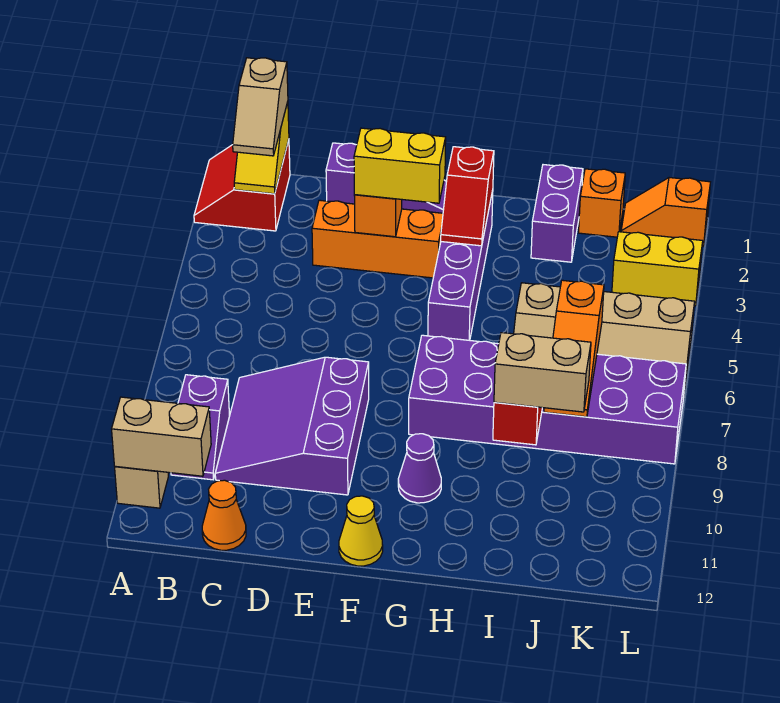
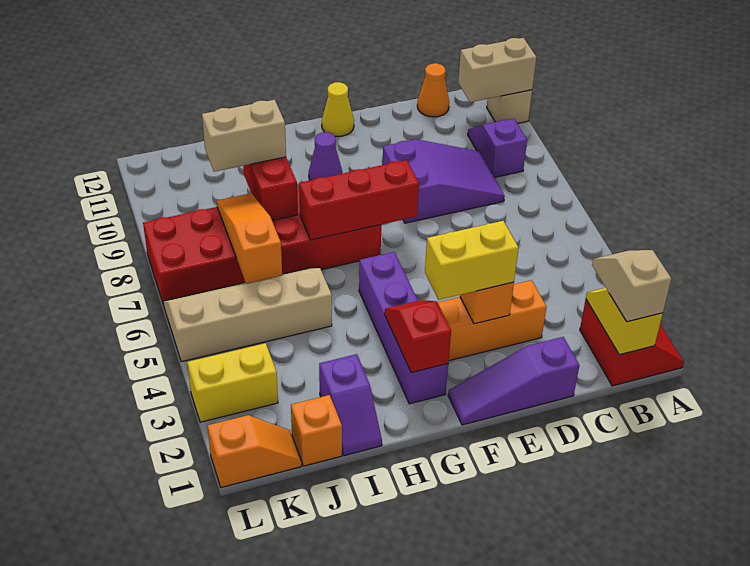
purple slope C8:E10 level 1 top E -> purple slope C8:E9 level 1 top E
none -> red brick F7:H7 level 2
purple brick G7:L8 level 1 -> red brick G7:L8 level 1
purple brick I1:I2 level 1 -> purple slope I1:I2 level 1 top 2

